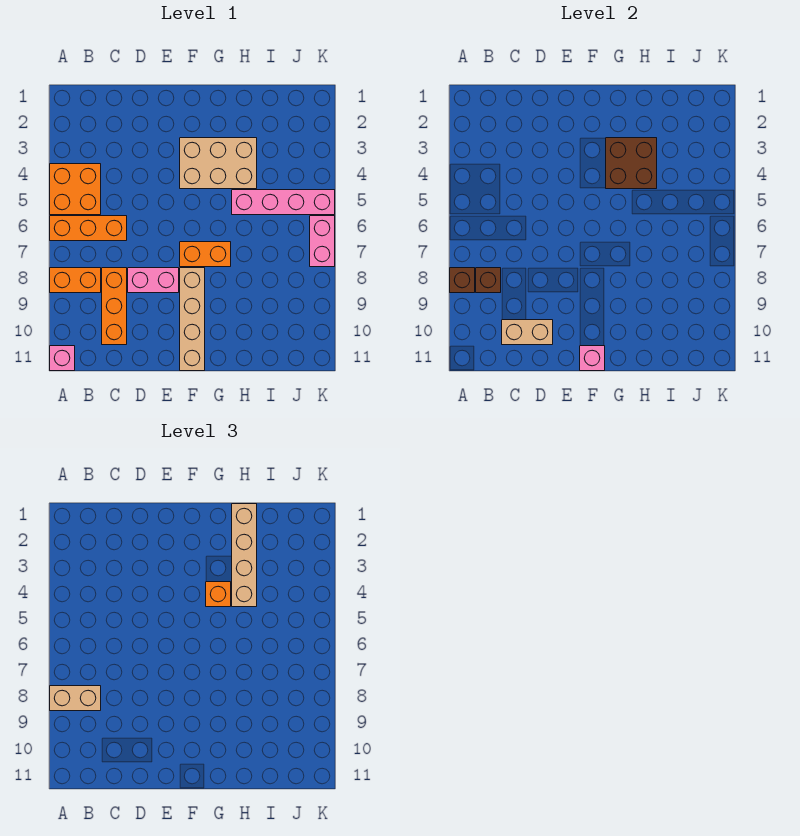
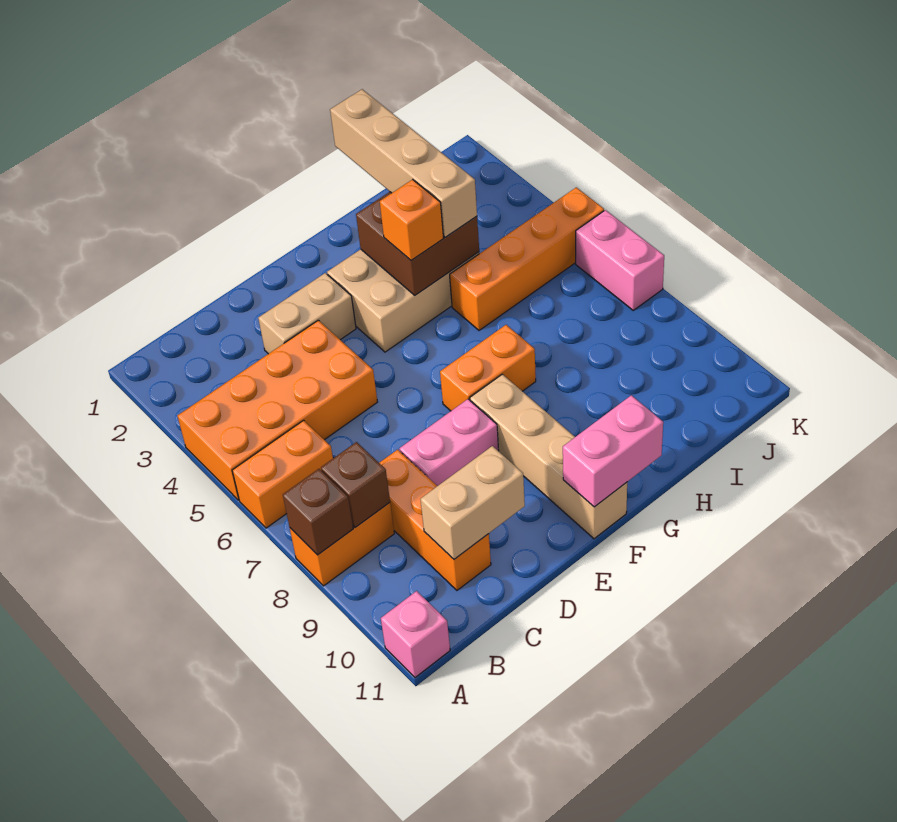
orange brick A4:B5 level 1 -> orange brick A4:D5 level 1
orange brick A6:C6 level 1 -> orange brick A6:B6 level 1
tan brick A8:B8 level 3 -> tan brick D3:E3 level 1
pink brick F11 level 2 -> pink brick F11:G11 level 2
pink brick H5:K5 level 1 -> orange brick H5:K5 level 1

